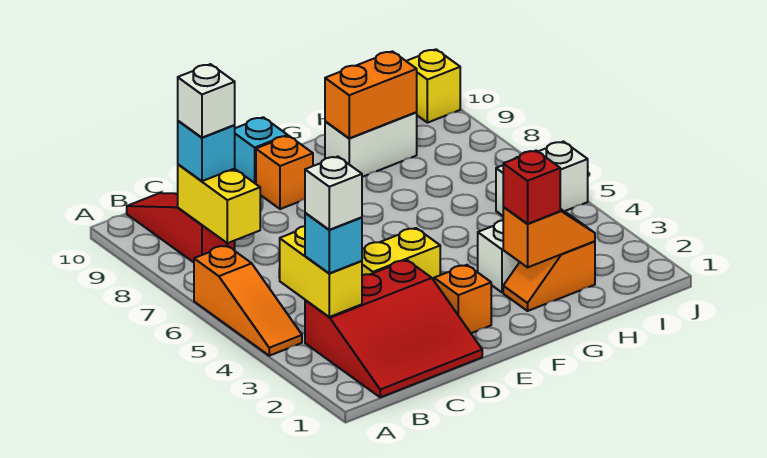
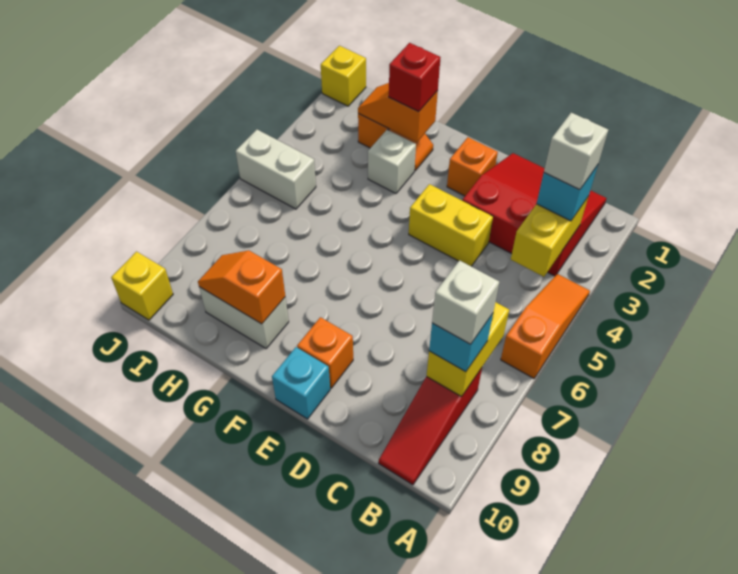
orange brick G9:H9 level 2 -> orange slope G9:H9 level 2 top G
none -> yellow brick J1 level 1

